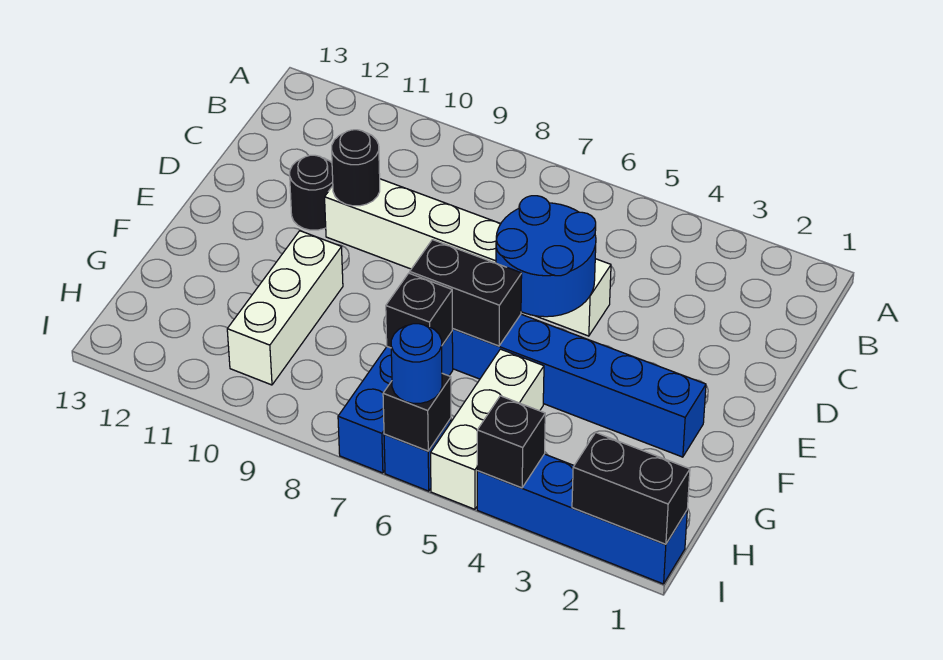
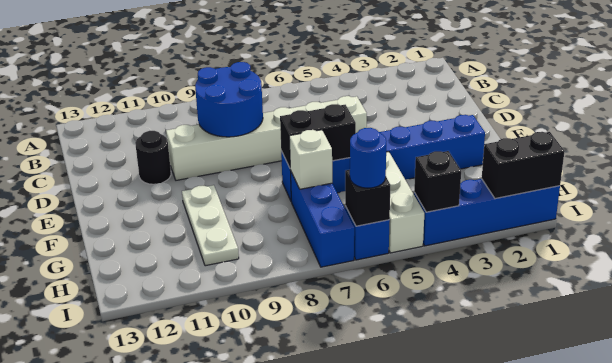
blue round brick D5:E6 level 2 -> blue round brick C8:D9 level 2
black round brick D10 level 2 -> none
white brick F10:H10 level 1 -> white plate F10:H10 level 1
black brick G7 level 2 -> white brick G7 level 2

